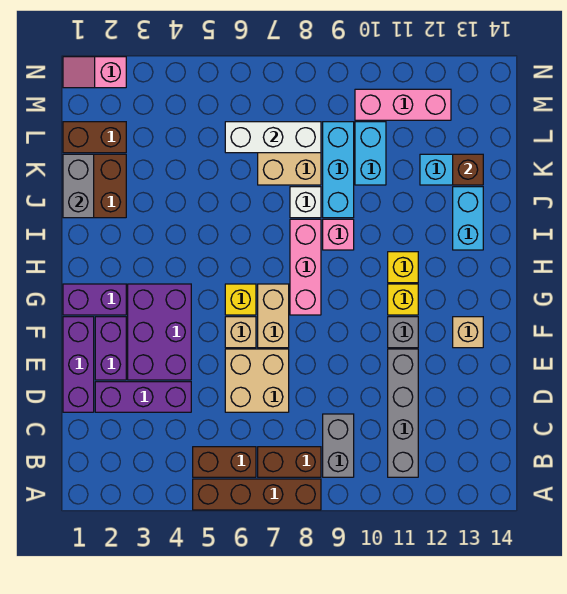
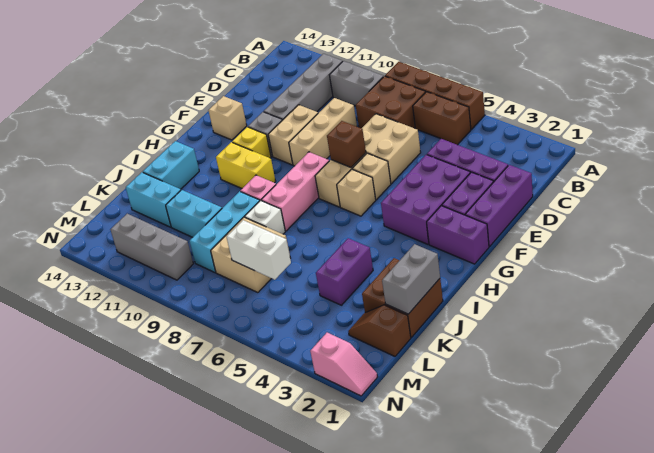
brown brick B7:B8 level 1 -> brown brick B7:C8 level 1
grey brick B9:C9 level 1 -> grey brick B9:B10 level 1
none -> tan brick D9:F9 level 1
none -> tan brick E10:F10 level 1
yellow brick G6 level 1 -> tan brick G6 level 1
yellow brick H11 level 1 -> yellow brick H10:H11 level 1
none -> purple brick J4:K4 level 1
cyan brick K10:L10 level 1 -> cyan brick K10:K11 level 1
brown brick K13 level 2 -> brown brick F7 level 2
brown brick L1:L2 level 1 -> brown slope L1:L2 level 1 top 1
white brick L6:L8 level 2 -> white brick L6:L7 level 2
pink brick M10:M12 level 1 -> grey brick M10:M12 level 1

